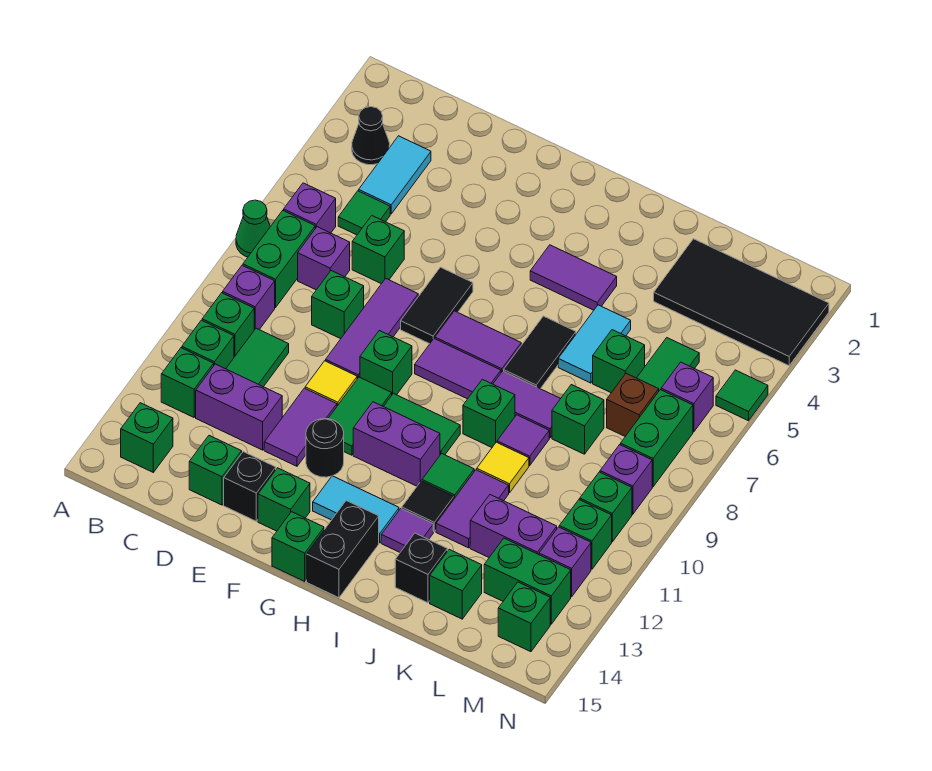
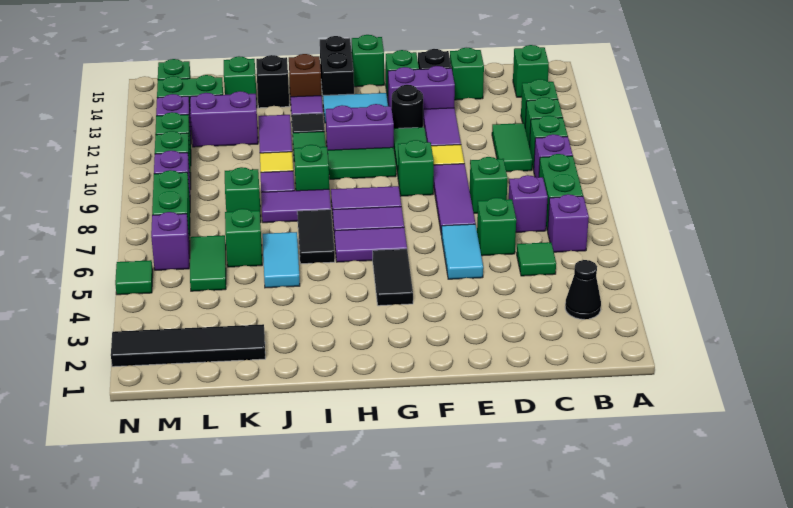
green cone A7 level 1 -> none
cyan tile C3:C4 level 1 -> cyan tile E5:E6 level 1
purple brick C12:D12 level 1 -> purple brick E13:F13 level 1
black tile F6:F7 level 1 -> black tile G4:G5 level 1
purple tile H4:I4 level 1 -> purple tile G6:H6 level 1
black tile K2:N3 level 1 -> black tile K2:N2 level 1
brown brick L7 level 1 -> brown brick I14 level 1

